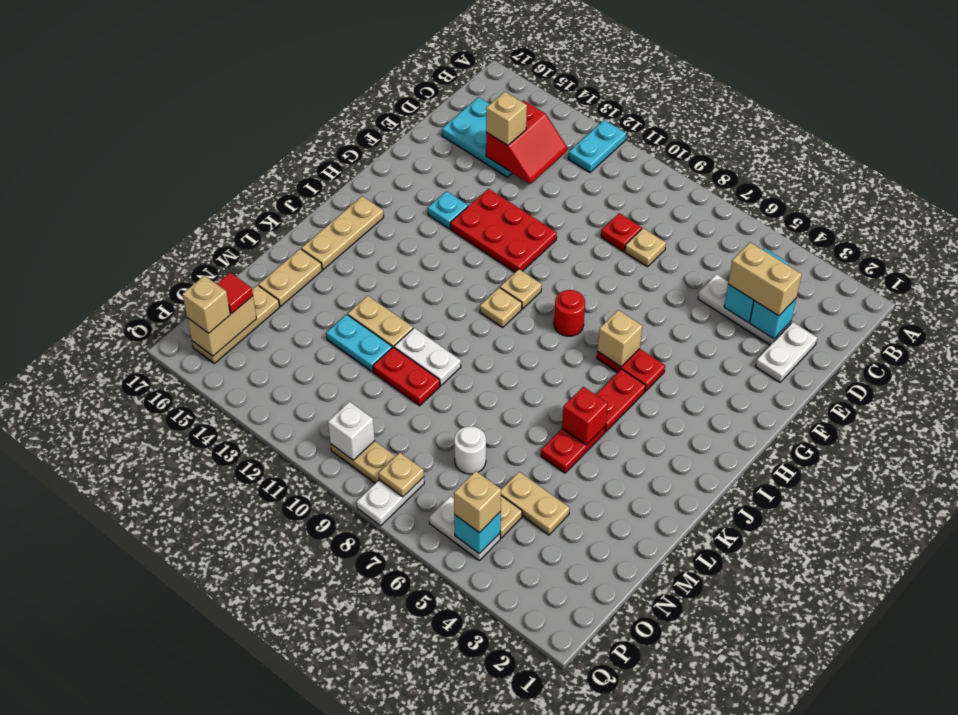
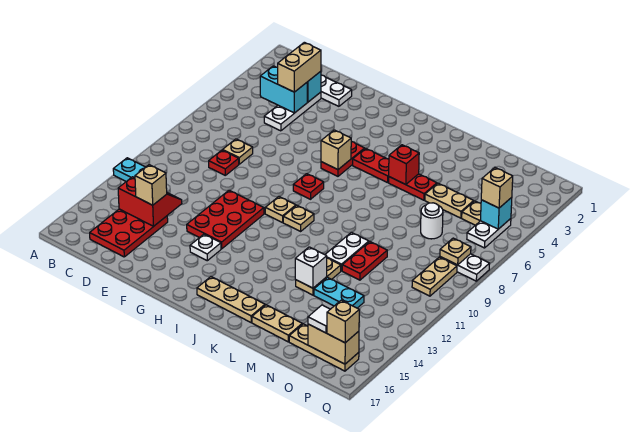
cyan plate C14:D16 level 1 -> red plate C14:D16 level 1
cyan plate G14 level 1 -> white plate G14 level 1
red round brick H8 level 1 -> red plate H8 level 1
cyan plate M12:M13 level 1 -> cyan plate M13:N13 level 1
tan plate N4:N5 level 1 -> tan plate M5:N5 level 1
red tile O16 level 3 -> white tile O16 level 3
white brick P10 level 2 -> white brick L13 level 2

